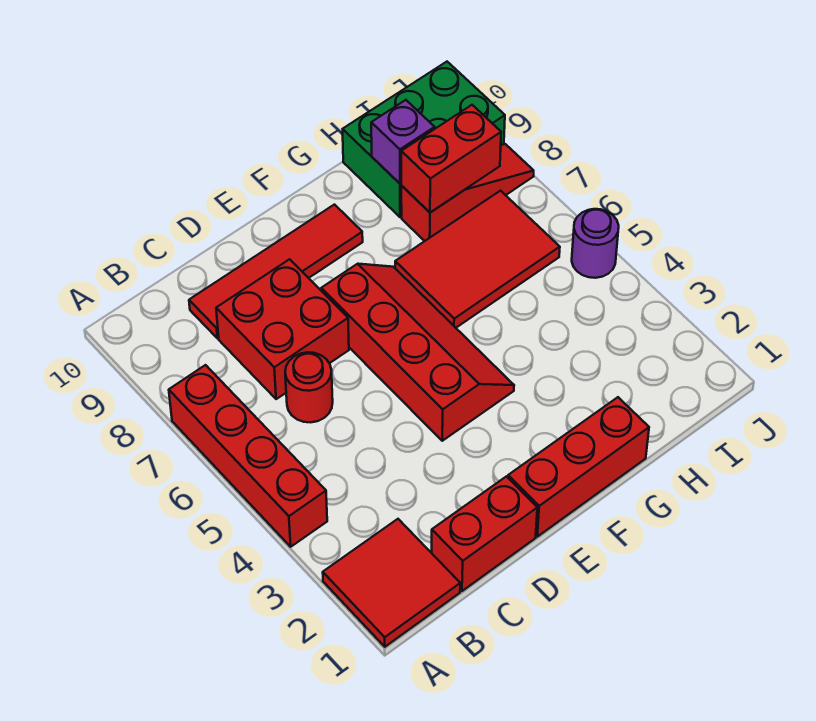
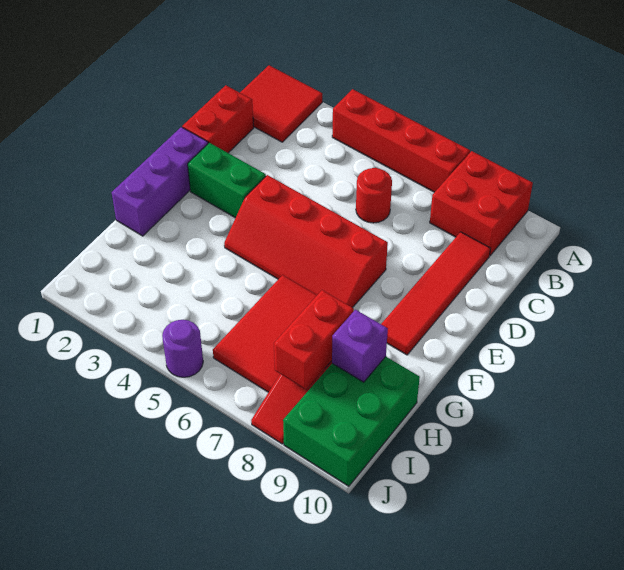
red brick C7:D8 level 1 -> red brick A8:B9 level 1
red brick E1:G1 level 1 -> purple brick E1:G1 level 1
none -> green brick E2:E3 level 1

